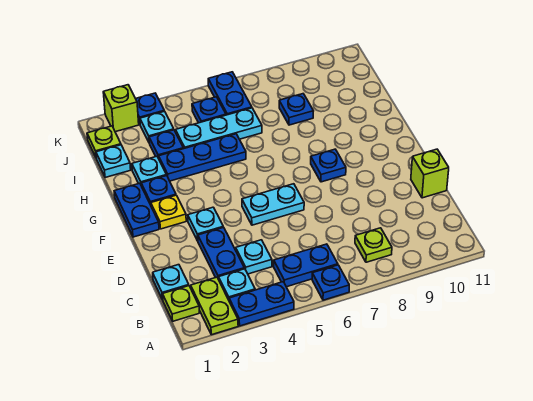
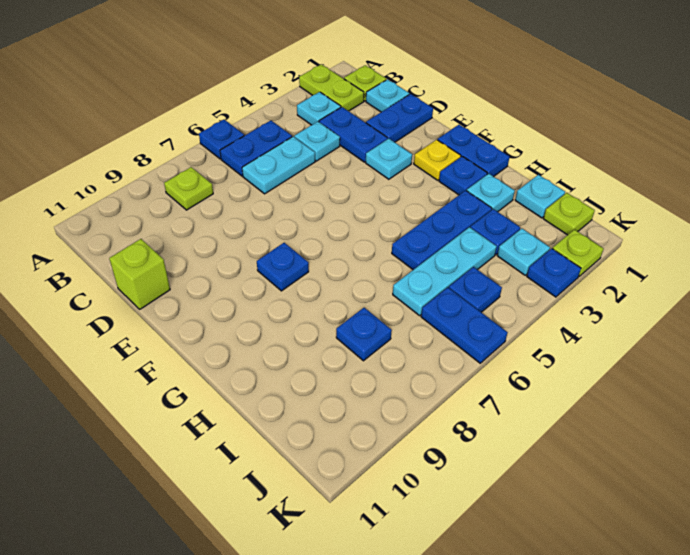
blue plate A3:A4 level 1 -> blue plate D1:D2 level 1
cyan plate E5:E6 level 1 -> cyan plate C5:C6 level 1
lime brick K2 level 1 -> lime plate K2 level 1

